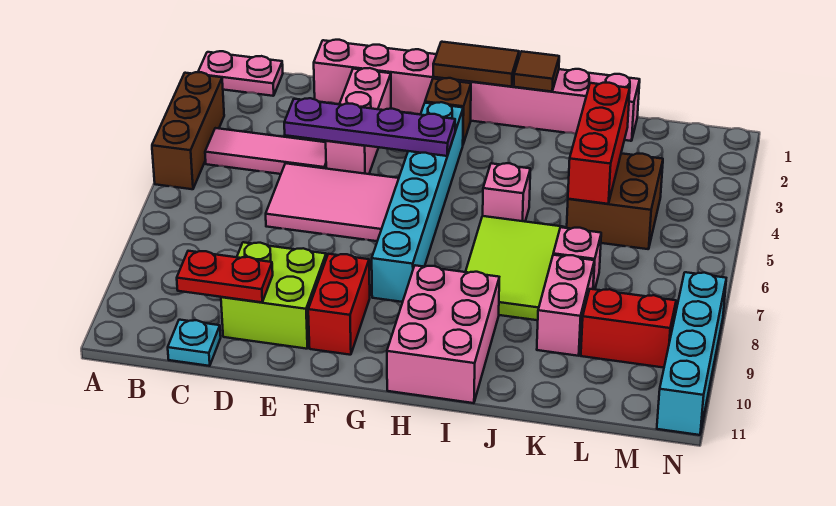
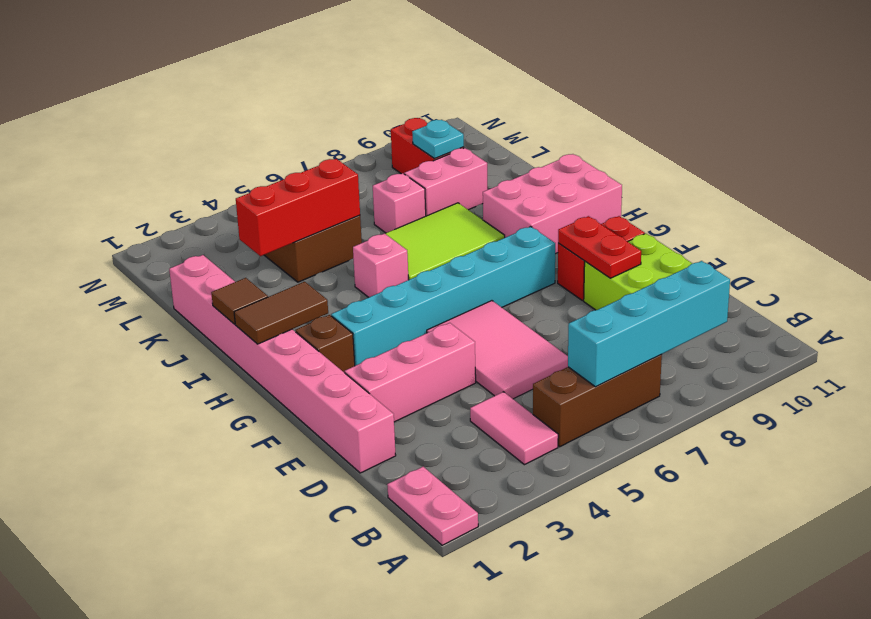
brown brick A3:A5 level 1 -> brown brick B5:B7 level 1
pink tile B4:D4 level 1 -> pink tile B4:C4 level 1
red plate C10:D10 level 2 -> red plate E9:F9 level 2
cyan plate C11 level 1 -> cyan plate L9 level 2
purple plate D4:G4 level 2 -> none
brown tile G1:H1 level 2 -> brown tile H1:H2 level 2
cyan brick N8:N11 level 1 -> cyan brick B6:B9 level 2

